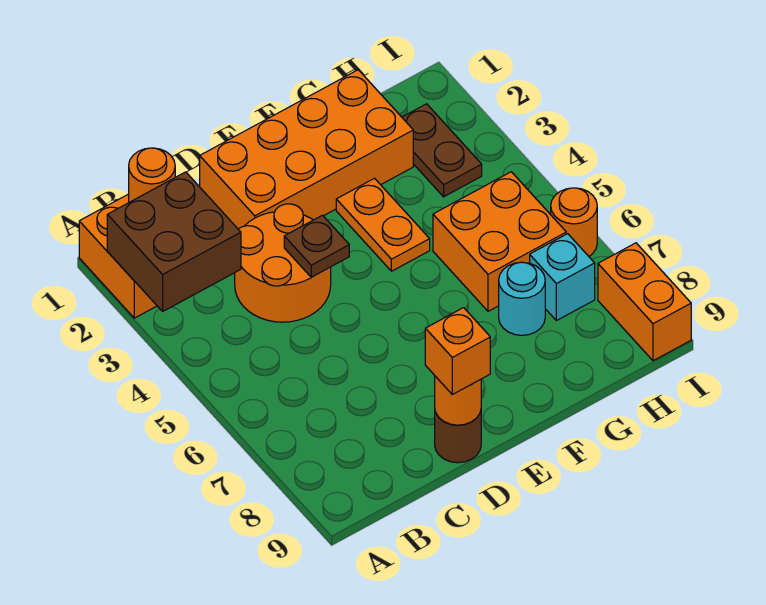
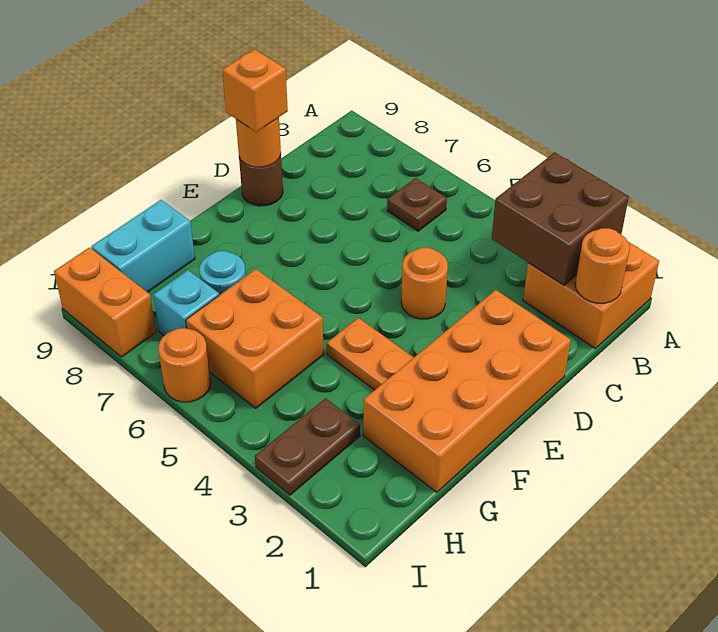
orange round brick C3:D4 level 1 -> orange round brick D4 level 1
brown plate D4 level 2 -> brown plate B6 level 1
none -> cyan brick G9:H9 level 1
brown plate H2:H3 level 1 -> brown plate H3:I3 level 1

